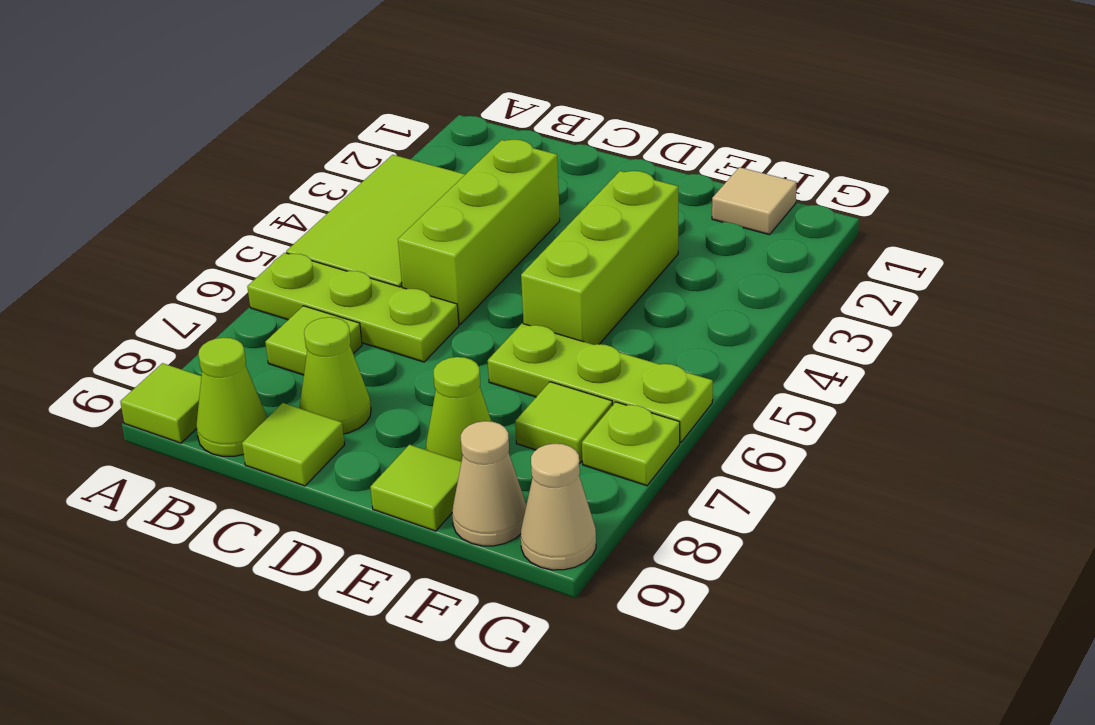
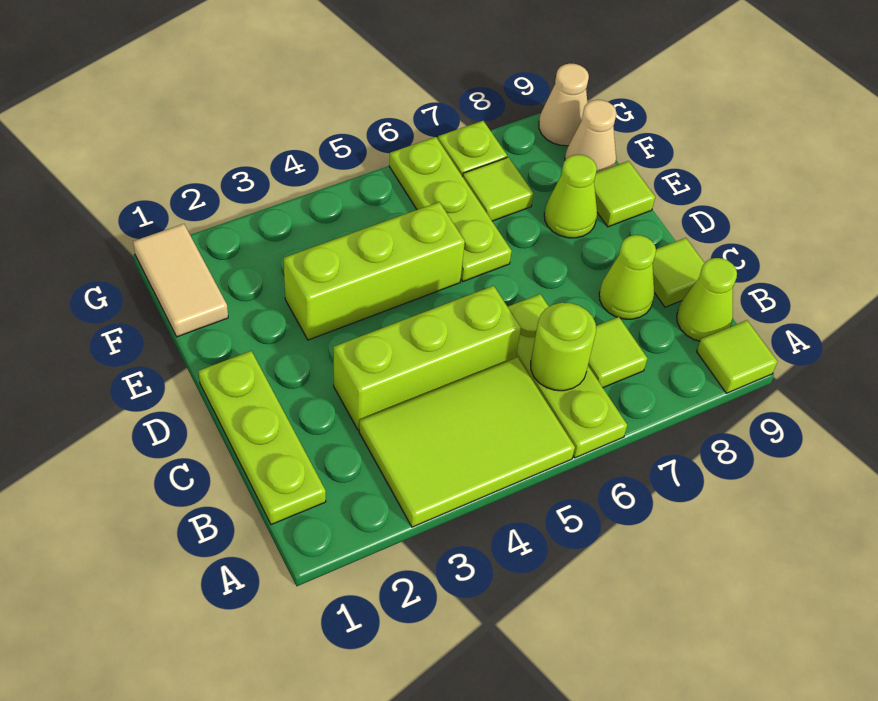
none -> lime plate B1:D1 level 1
none -> lime round brick B6 level 2
tan tile F1 level 1 -> tan tile F1:G1 level 1

